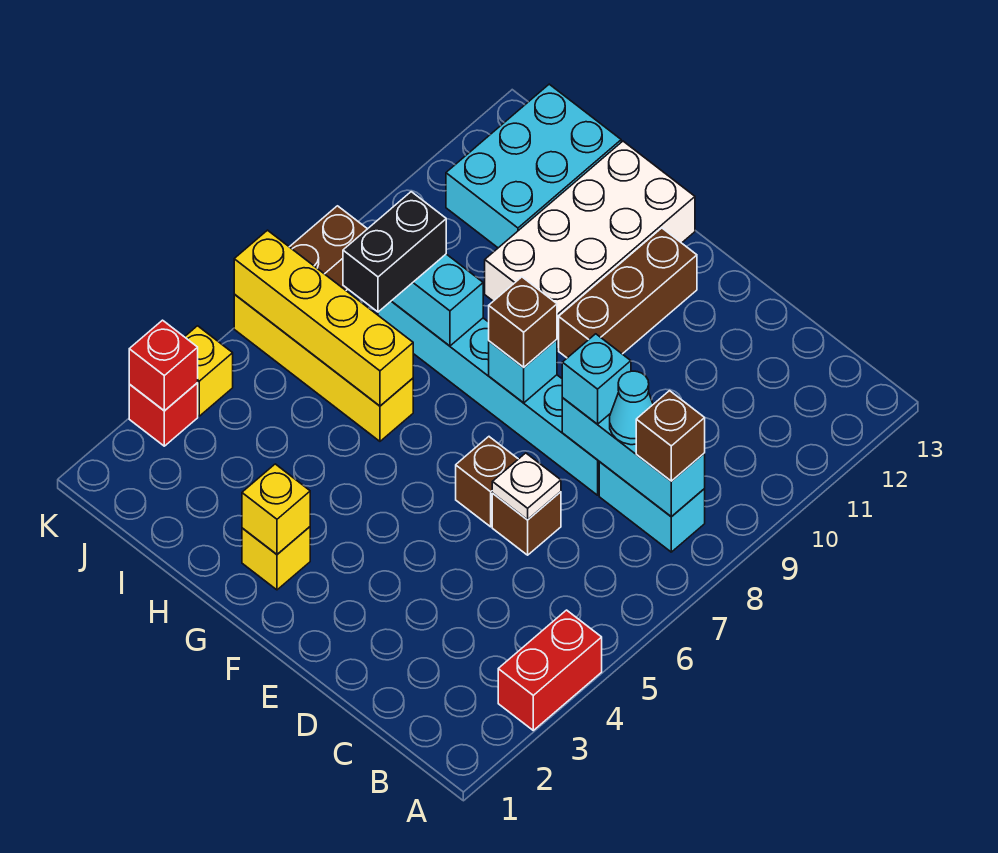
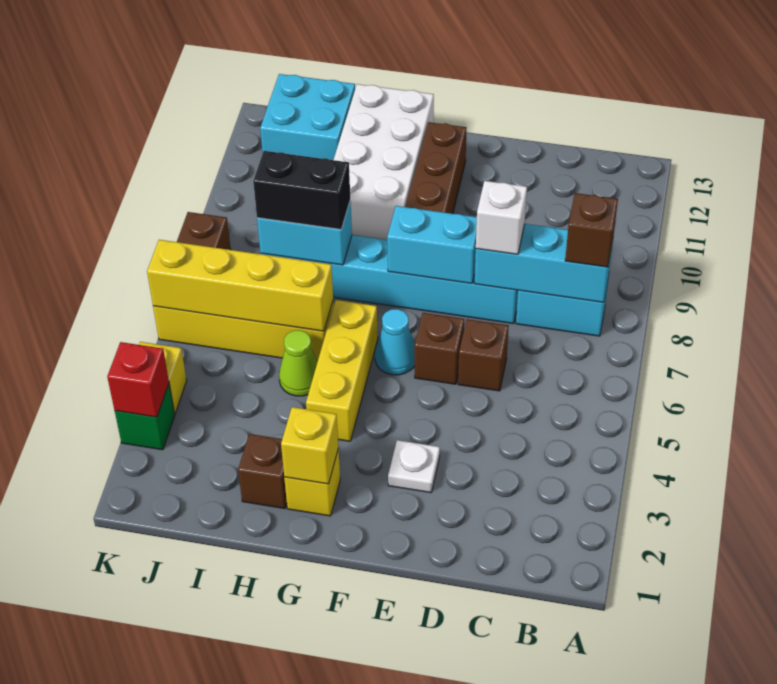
red brick A3:A4 level 1 -> none
cyan cone C8 level 3 -> cyan cone F6 level 1
white plate D6 level 2 -> white plate E3 level 1
cyan brick D8 level 3 -> white brick D8 level 3
cyan brick F8 level 2 -> cyan brick E8:F8 level 2
brown brick F8 level 3 -> brown brick H2 level 1
none -> yellow brick G4:G6 level 1
none -> lime cone H5 level 1
black brick I7:I8 level 3 -> black brick H8:I8 level 3
cyan brick I11:J13 level 1 -> cyan brick I12:J13 level 1
red brick K3 level 1 -> green brick K3 level 1

